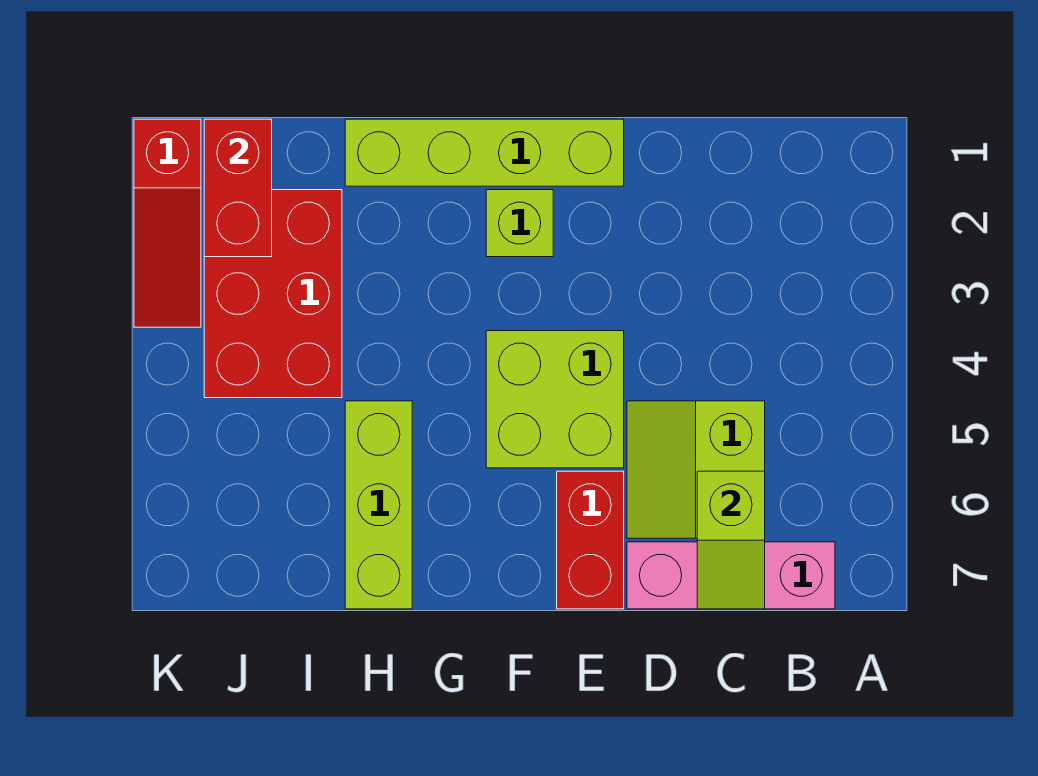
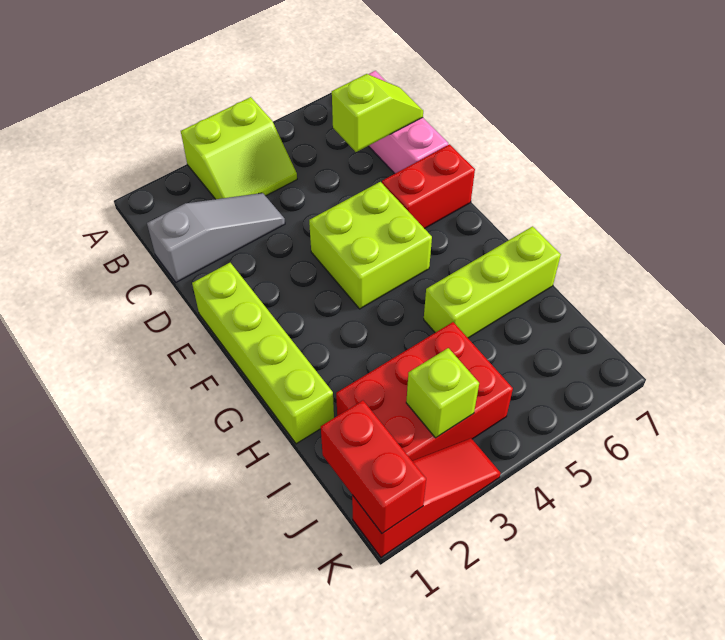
none -> grey slope C1:C3 level 1 top 1
lime slope C5:D6 level 1 top C -> lime slope A3:B4 level 1 top A
lime brick F2 level 1 -> lime brick J3 level 2
red brick J1:J2 level 2 -> red brick J1:K1 level 2

